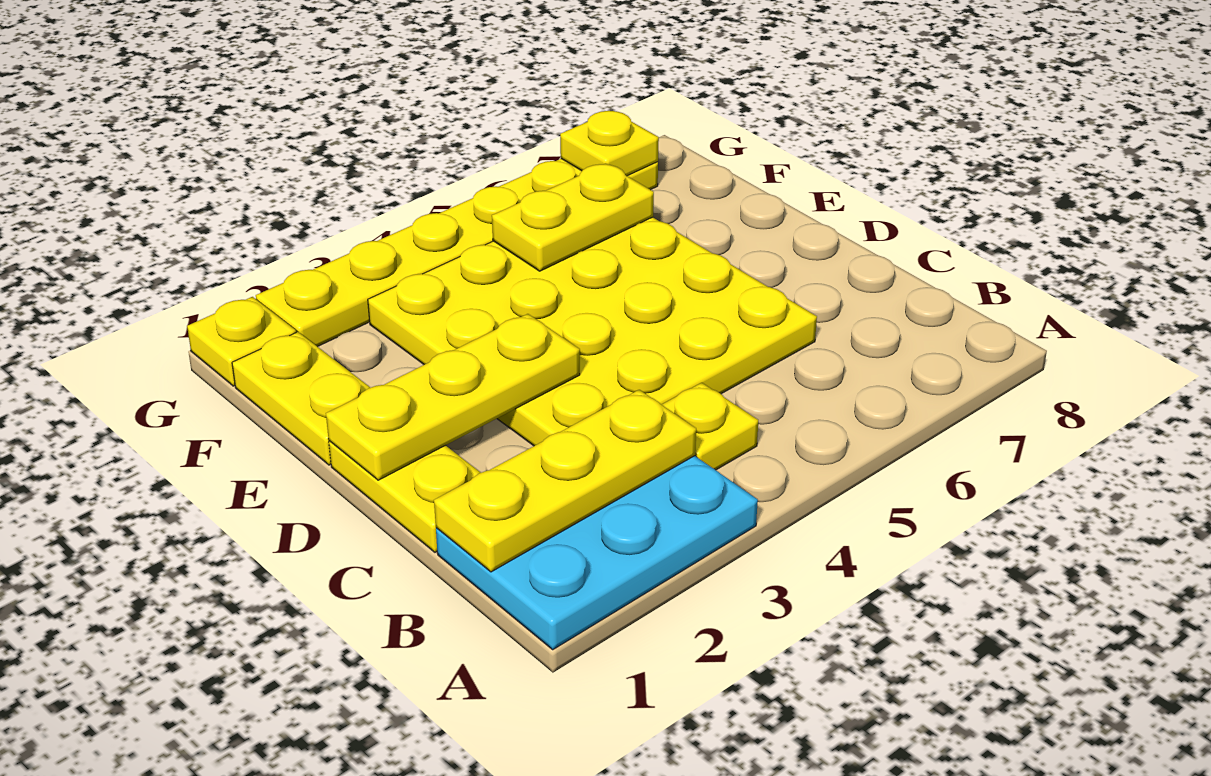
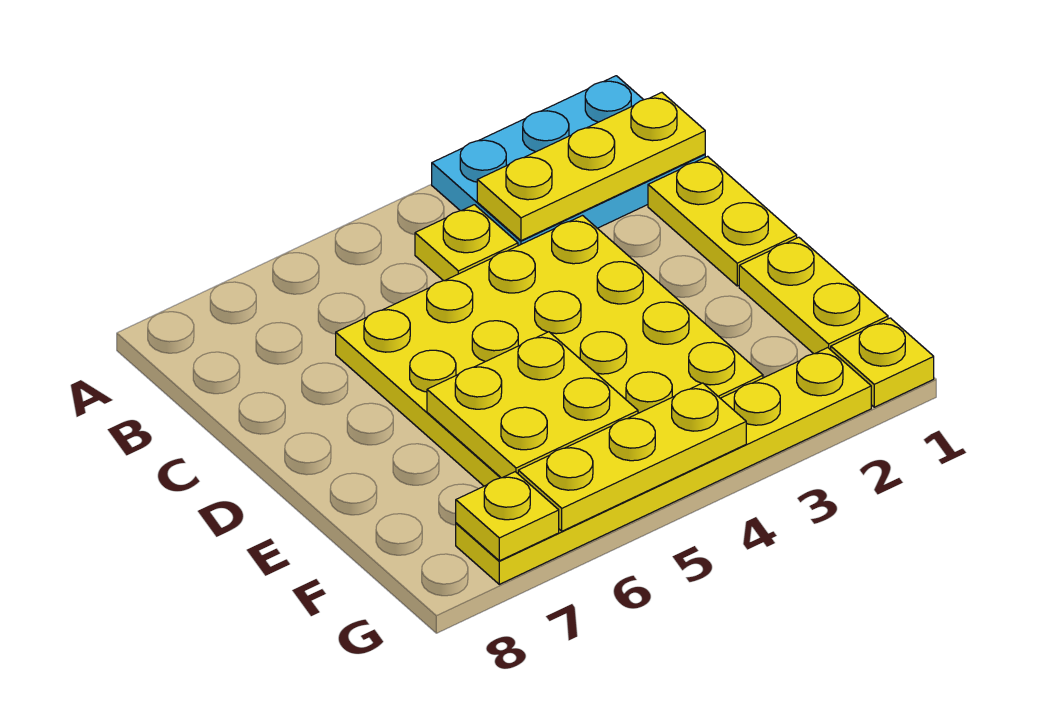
yellow plate D1:D3 level 2 -> yellow plate G4:G6 level 2
yellow plate F5:F6 level 2 -> yellow plate E5:F6 level 2

